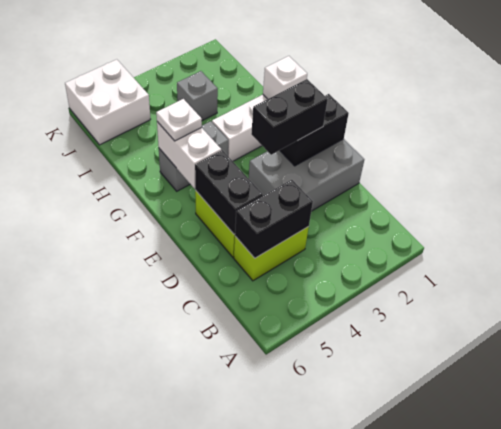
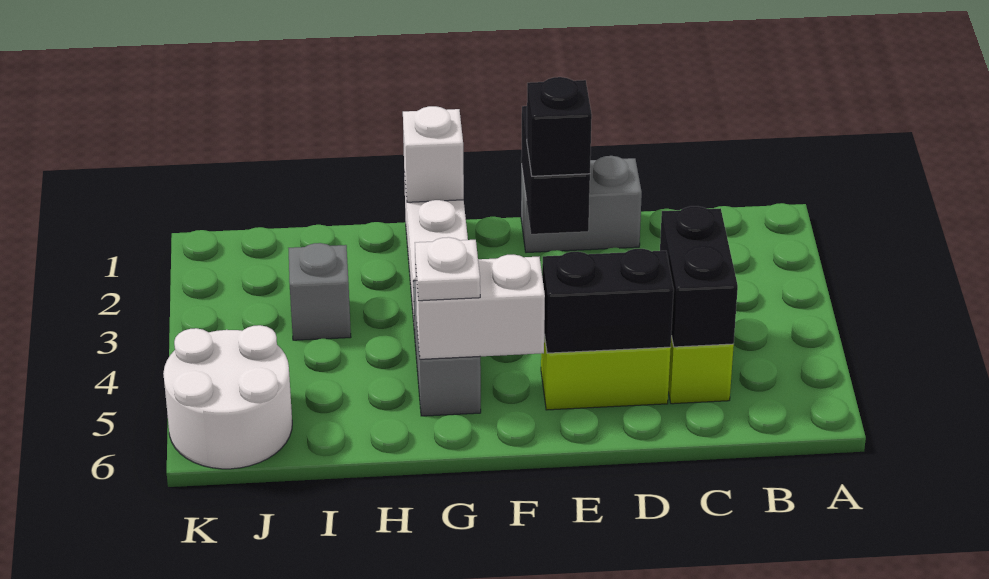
grey brick D1:E3 level 1 -> grey brick D1:E1 level 1
black brick E2:E3 level 3 -> black brick E2 level 3
white brick J5:K6 level 1 -> white round brick J5:K6 level 1

